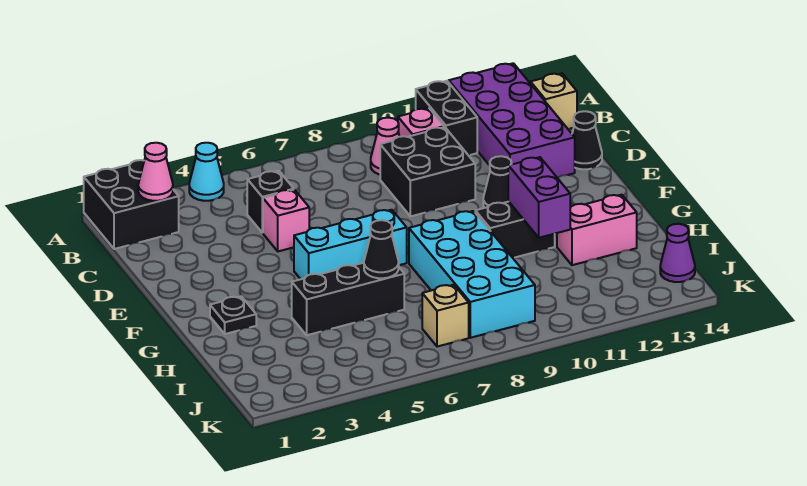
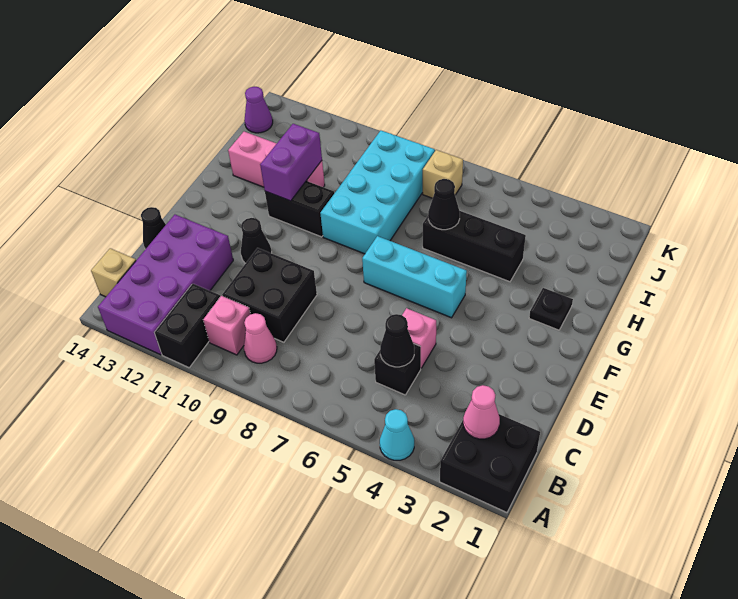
none -> black cone C5 level 2
pink brick H12:H13 level 1 -> pink brick H11:H13 level 1

